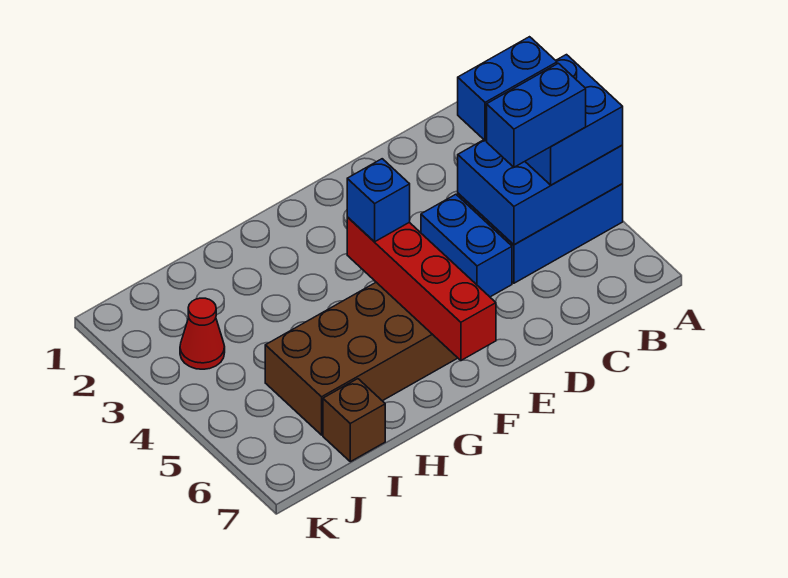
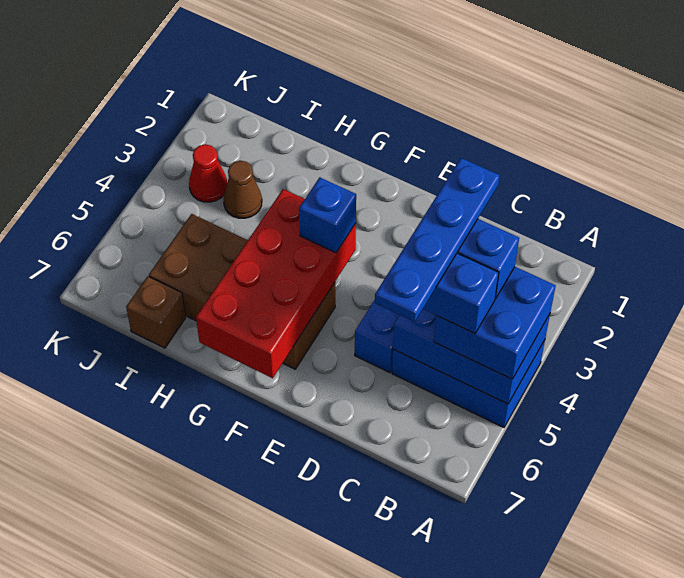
none -> blue plate C3:C6 level 5
red brick F4:F7 level 2 -> red brick F4:G7 level 2
none -> brown cone I3 level 1

